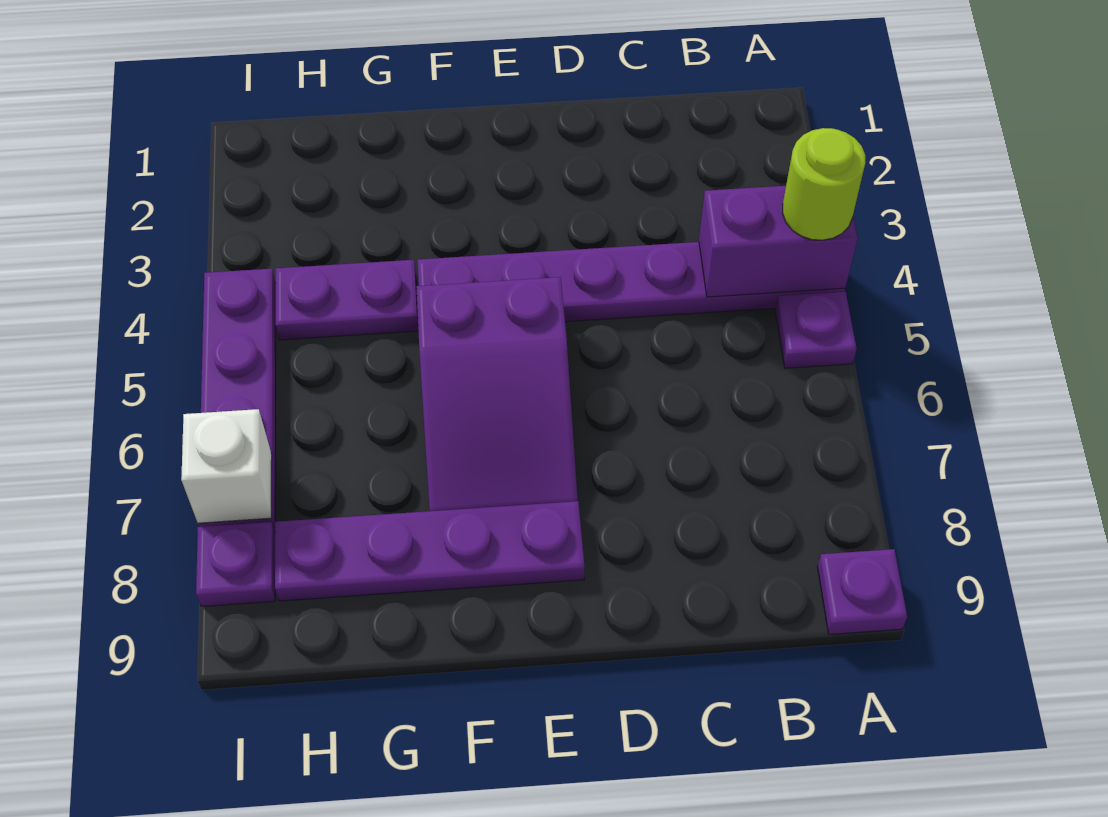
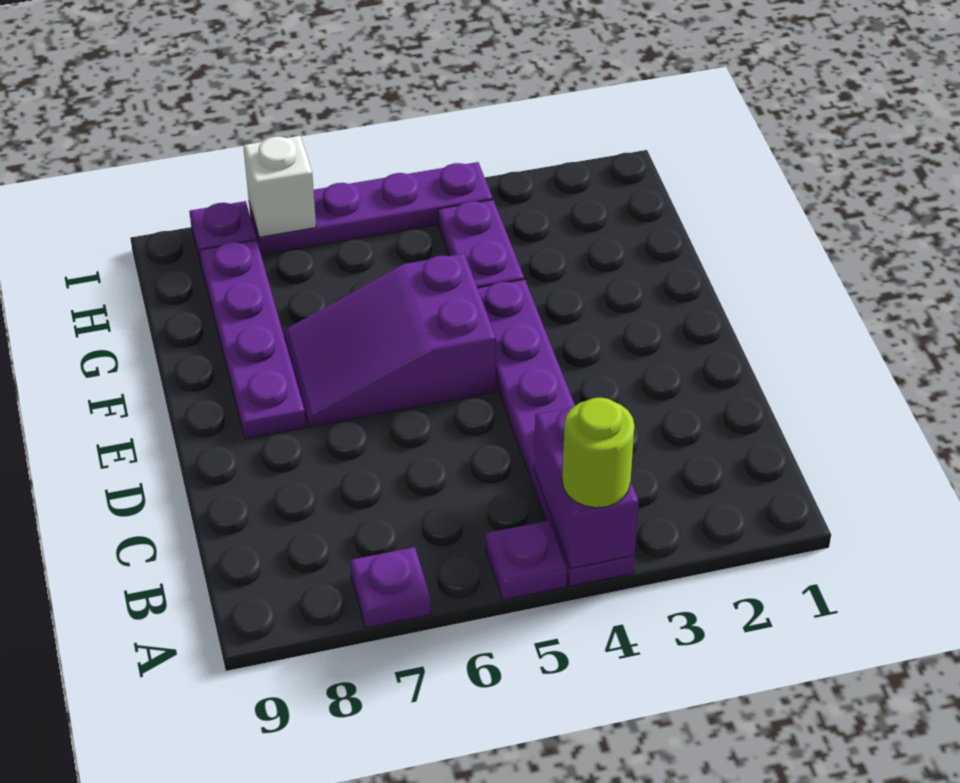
purple plate A9 level 1 -> purple plate A7 level 1

